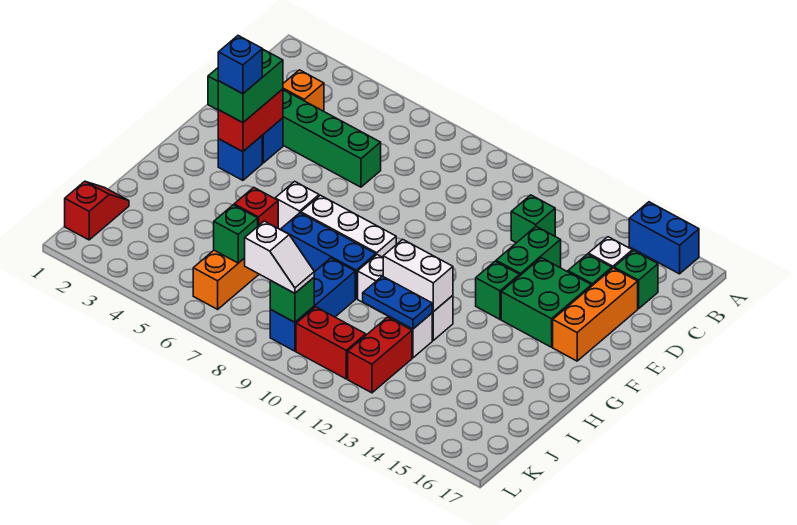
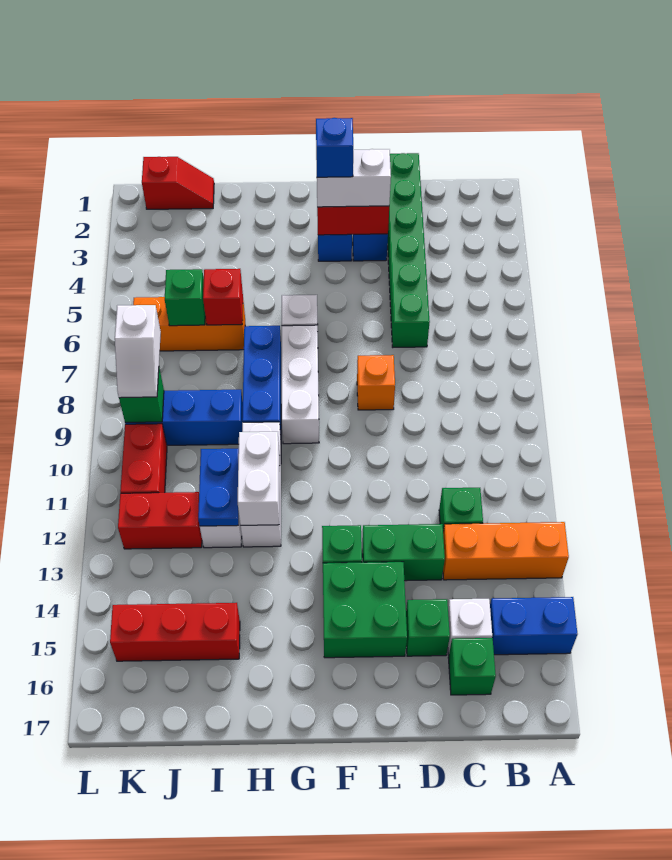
blue brick A15:A16 level 1 -> blue brick A15:B15 level 1
orange brick C3 level 1 -> orange brick E8 level 1
orange brick D16:F16 level 1 -> orange brick A13:C13 level 1
green brick E3:F3 level 3 -> white brick E3:F3 level 3
none -> red brick I15:K15 level 1

